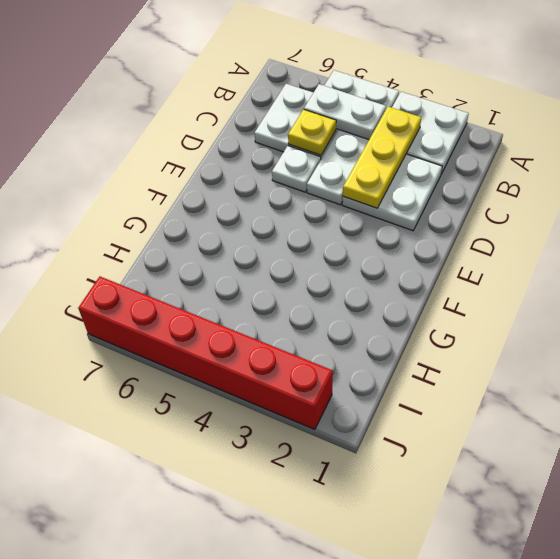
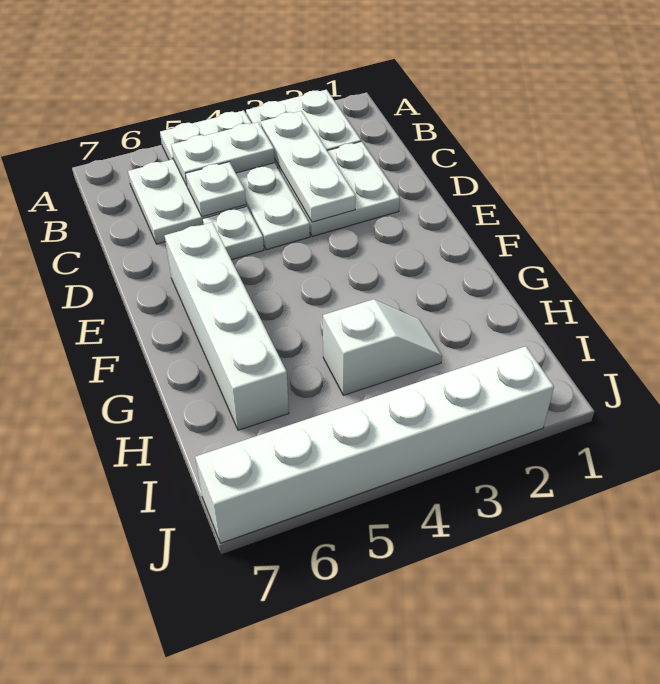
yellow plate B3:D3 level 2 -> white plate B3:D3 level 2
yellow plate C5 level 2 -> white plate C5 level 2
none -> white brick E6:H6 level 1
none -> white slope H3:H4 level 1 top 4
red brick J2:J7 level 1 -> white brick J2:J7 level 1

